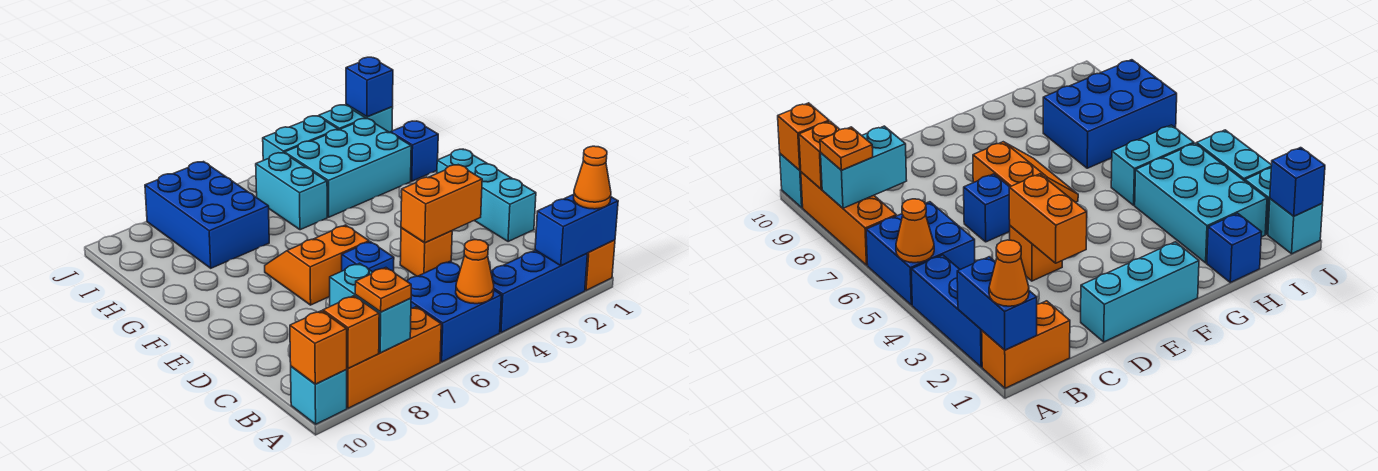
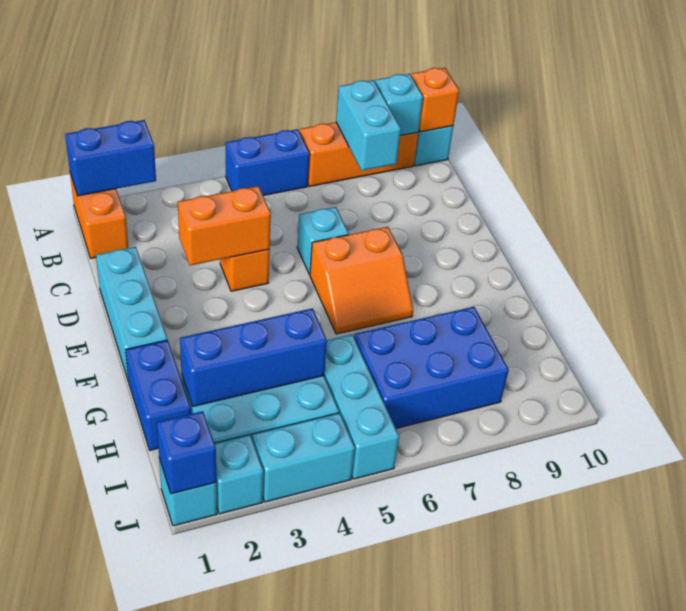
orange cone A1 level 3 -> none
blue brick A2:A4 level 1 -> blue brick H2:H4 level 2
blue brick A5:B6 level 1 -> blue brick A5:A6 level 1
orange cone A5 level 2 -> none
orange plate A8 level 3 -> none
orange brick A9 level 2 -> cyan brick A9 level 2
blue brick D6 level 1 -> cyan brick D6 level 1
blue brick H1 level 1 -> blue brick G1:H1 level 1
cyan brick H5:I5 level 1 -> cyan brick H5:J5 level 1
blue brick H7:J8 level 1 -> blue brick H6:I8 level 1

